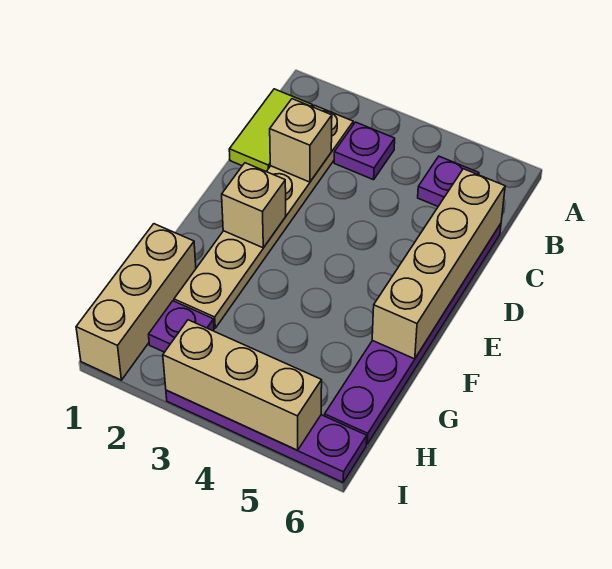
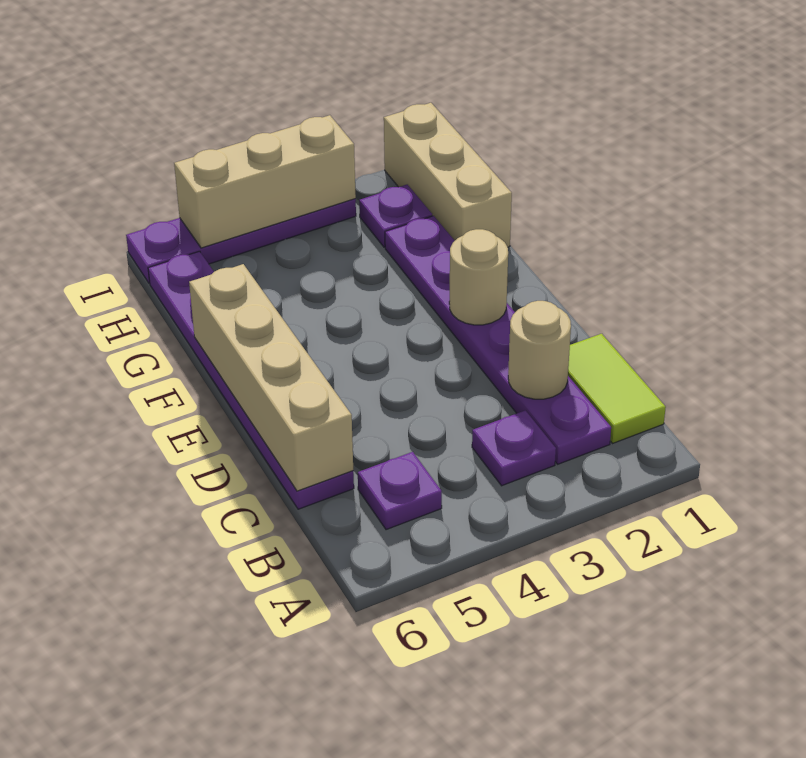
tan plate B2:G2 level 1 -> purple plate B2:G2 level 1
tan brick C2 level 2 -> tan round brick C2 level 2
tan brick E2 level 2 -> tan round brick E2 level 2

